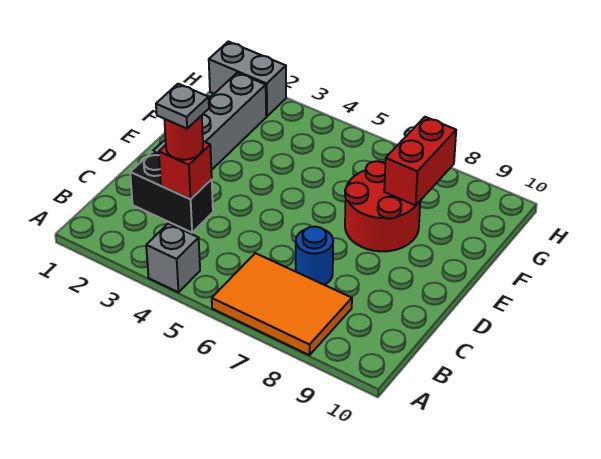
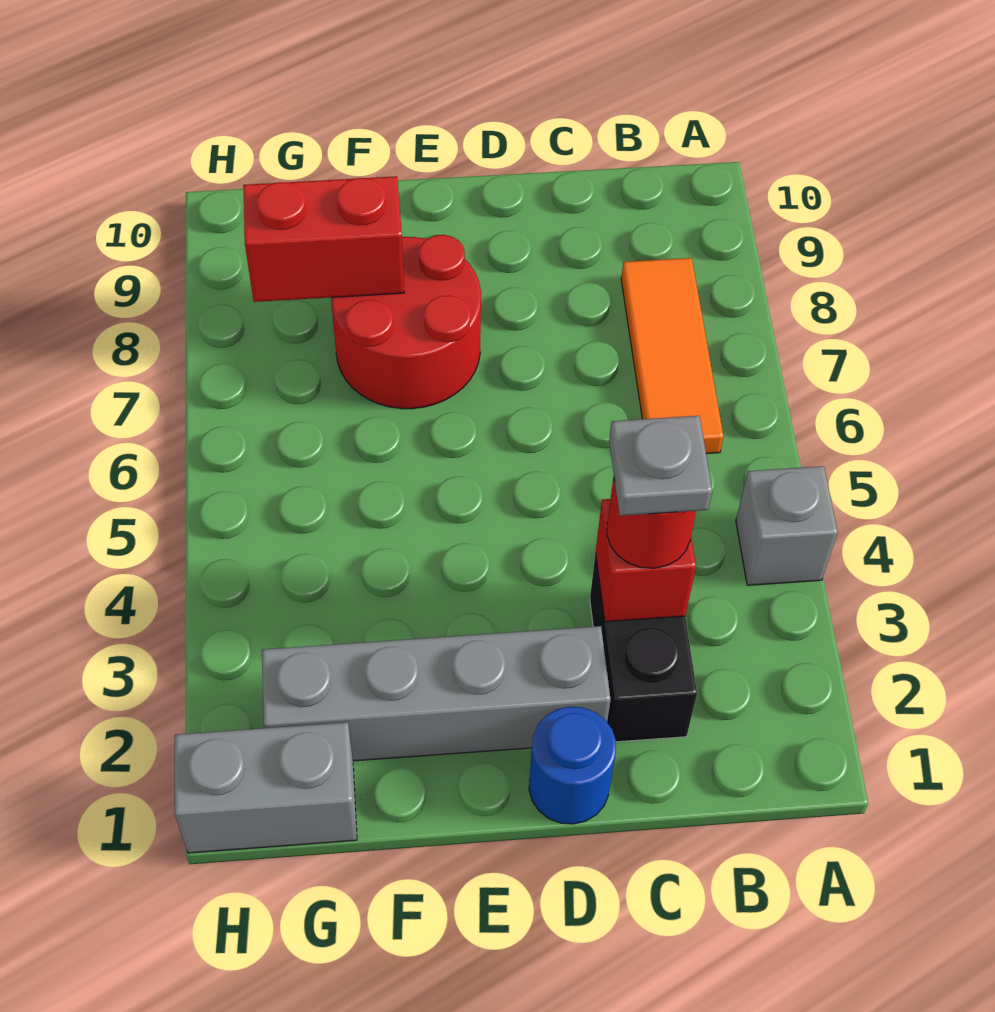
orange tile A6:B8 level 1 -> orange tile B6:B8 level 1
blue round brick C7 level 1 -> blue round brick D1 level 1
grey brick H1:H2 level 1 -> grey brick G1:H1 level 1

